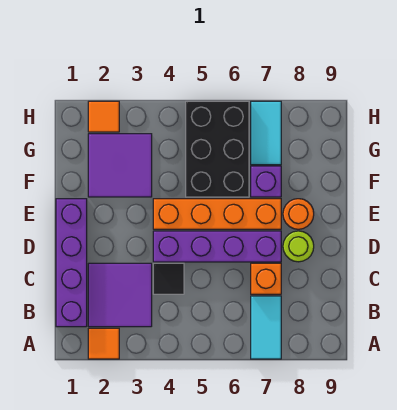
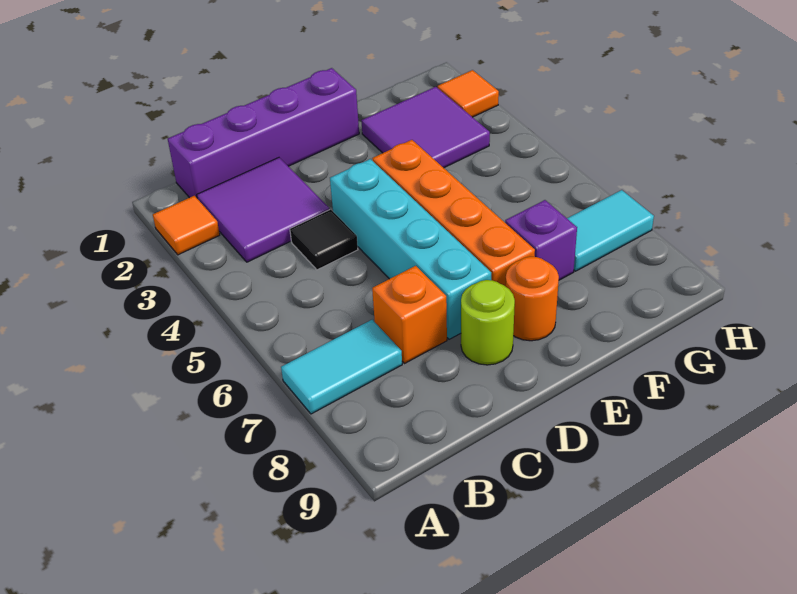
purple brick D4:D7 level 1 -> cyan brick D4:D7 level 1
black brick F5:H6 level 1 -> none

